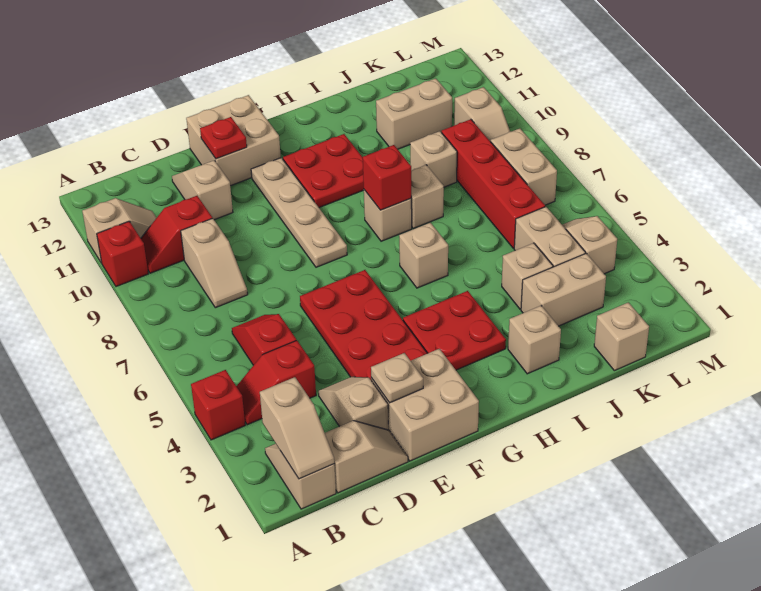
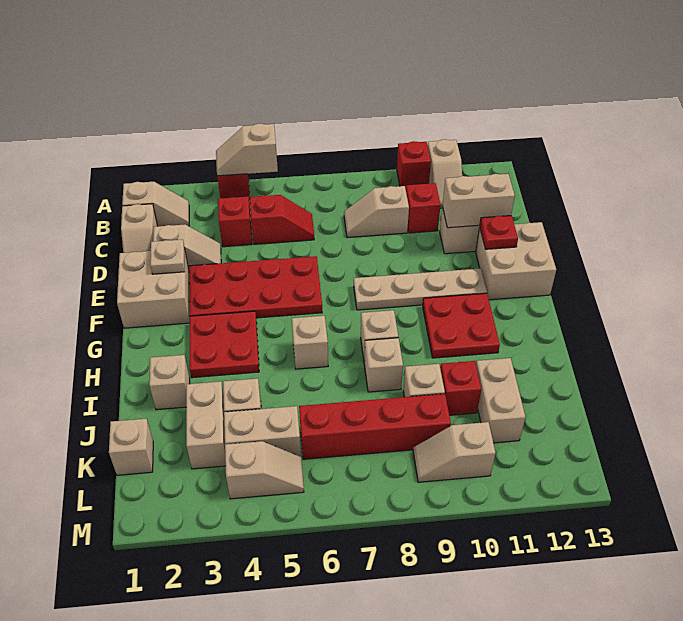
tan slope B1:B2 level 2 top 2 -> tan slope A4:A5 level 2 top 5
red brick H8 level 2 -> red brick J10 level 1
tan brick L7:L8 level 1 -> tan brick D11:D12 level 2

